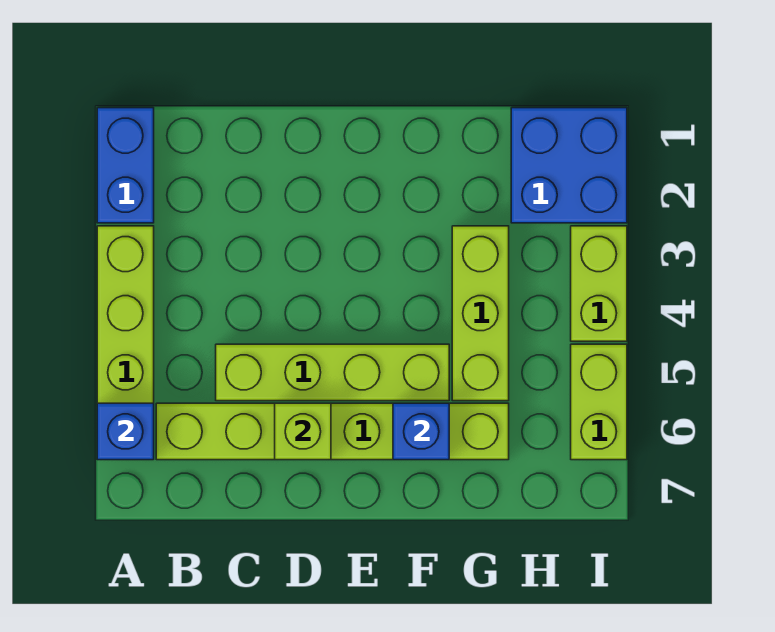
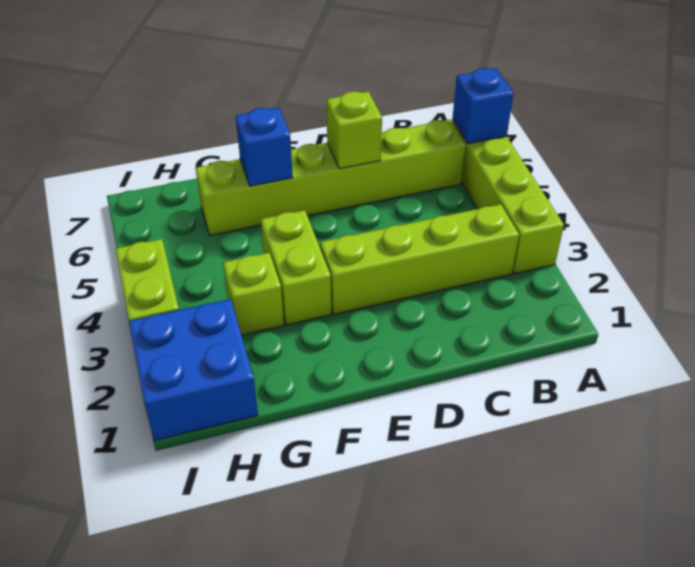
blue brick A1:A2 level 1 -> none
lime brick C5:F5 level 1 -> lime brick B3:E3 level 1
lime brick G3:G5 level 1 -> lime brick G3 level 1
lime brick I5:I6 level 1 -> lime brick F3:F4 level 1

